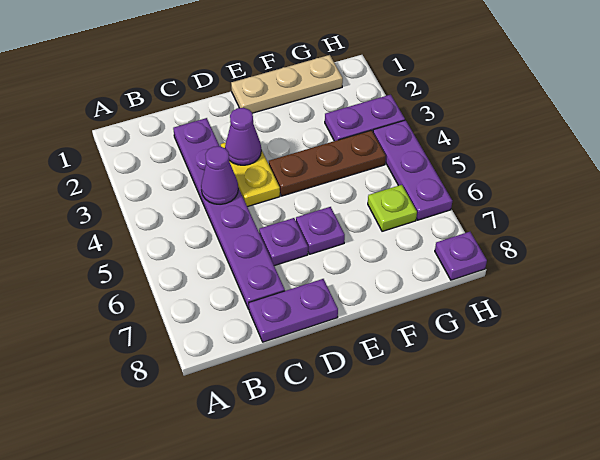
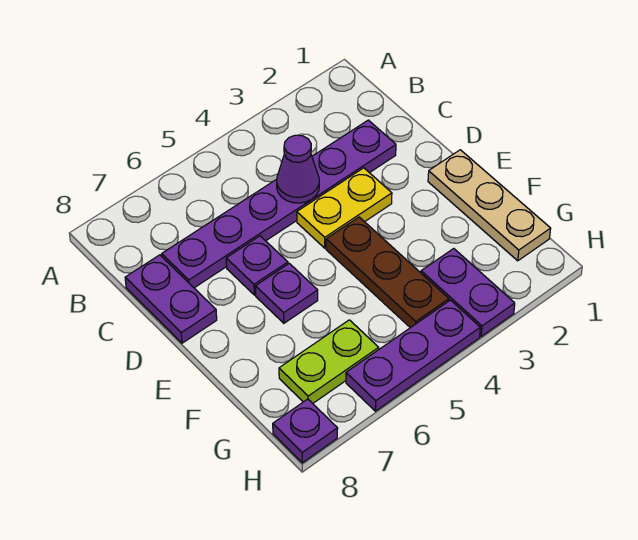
purple cone D3 level 2 -> none
lime plate G6 level 1 -> lime plate G6:G7 level 1

